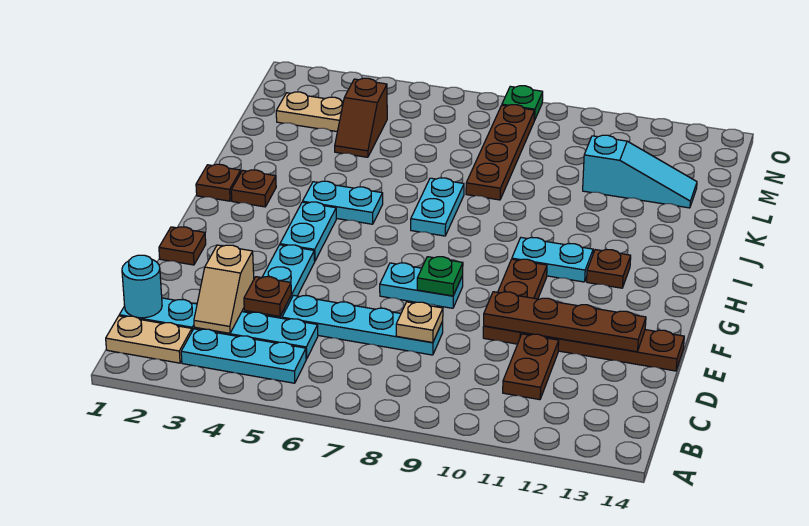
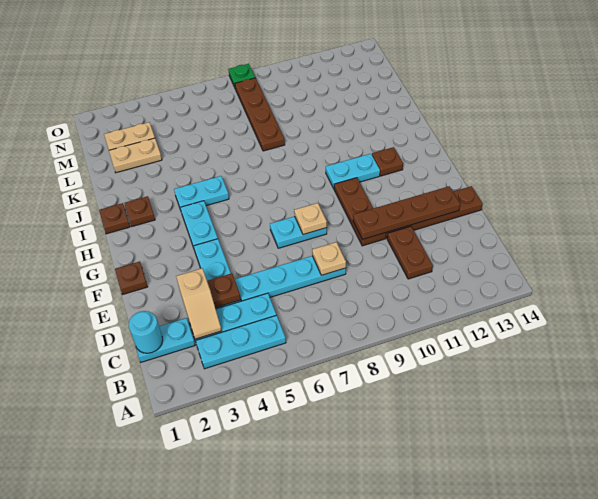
tan plate B1:B2 level 1 -> tan plate L2:L3 level 1
green plate F8 level 2 -> tan plate F8 level 2
cyan plate I7:J7 level 1 -> none
brown slope L4:M4 level 1 top M -> none
cyan slope L11:L13 level 1 top 11 -> none

